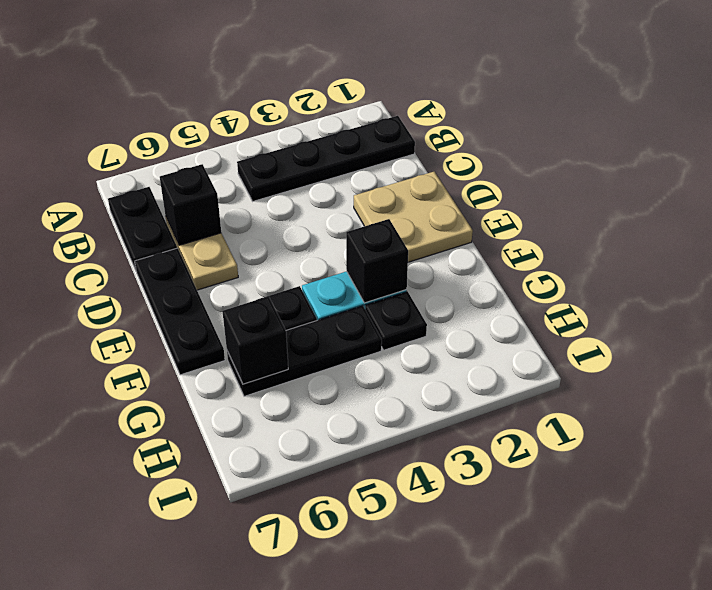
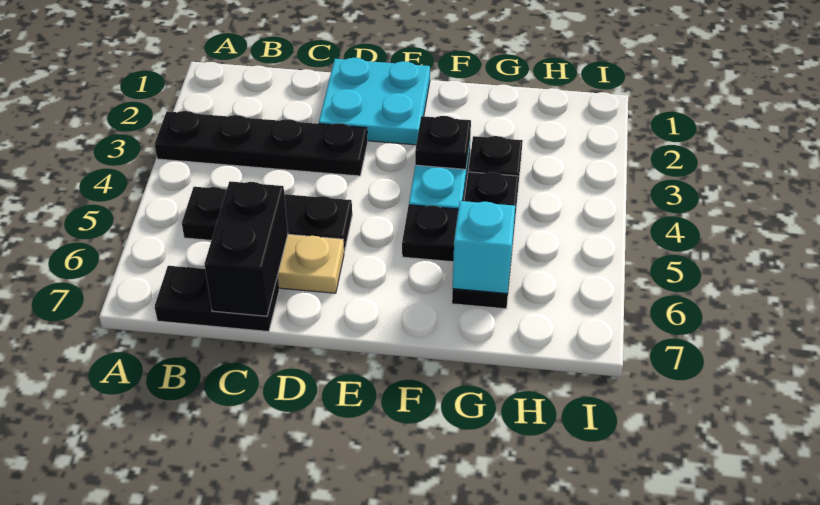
black plate B1:B4 level 1 -> black plate A3:D3 level 1
black brick C6 level 2 -> black brick C6:C7 level 2
tan plate D1:E2 level 1 -> cyan plate D1:E2 level 1
black plate D7:F7 level 1 -> black plate B5:D5 level 1
black brick F3 level 2 -> black plate F3 level 2
black brick G6 level 2 -> cyan brick G6 level 2

